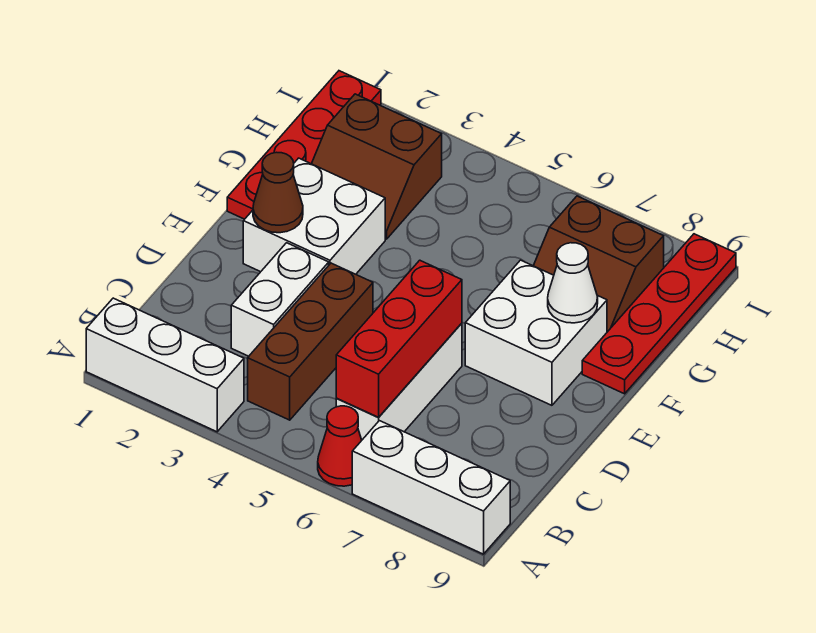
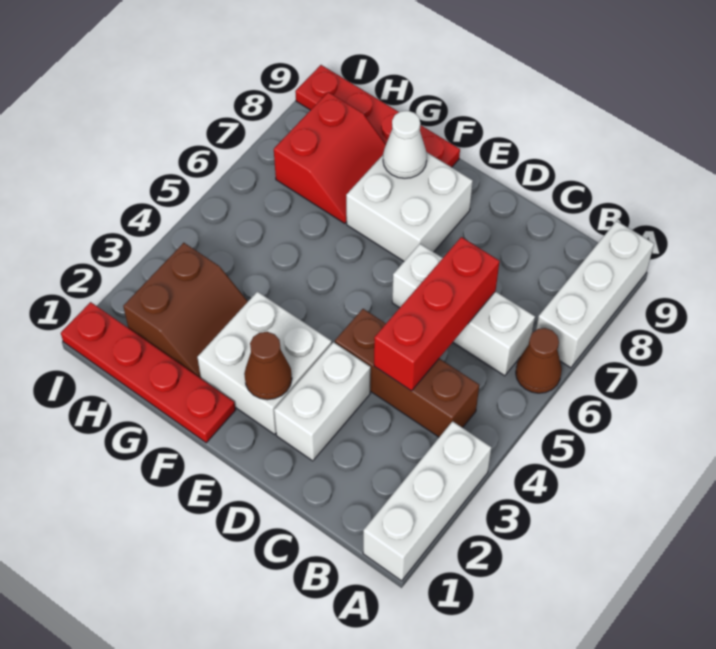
red cone A6 level 1 -> brown cone A6 level 1
red brick B6:D6 level 2 -> red brick C4:C6 level 2
white brick C3:D3 level 1 -> white brick D2:D3 level 1
brown slope G7:H8 level 1 top H -> red slope G7:H8 level 1 top H

